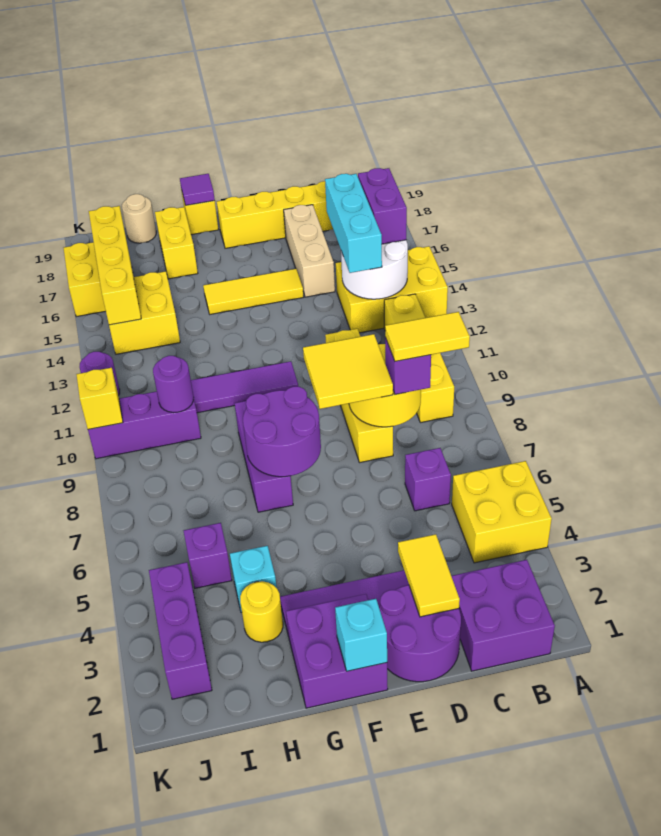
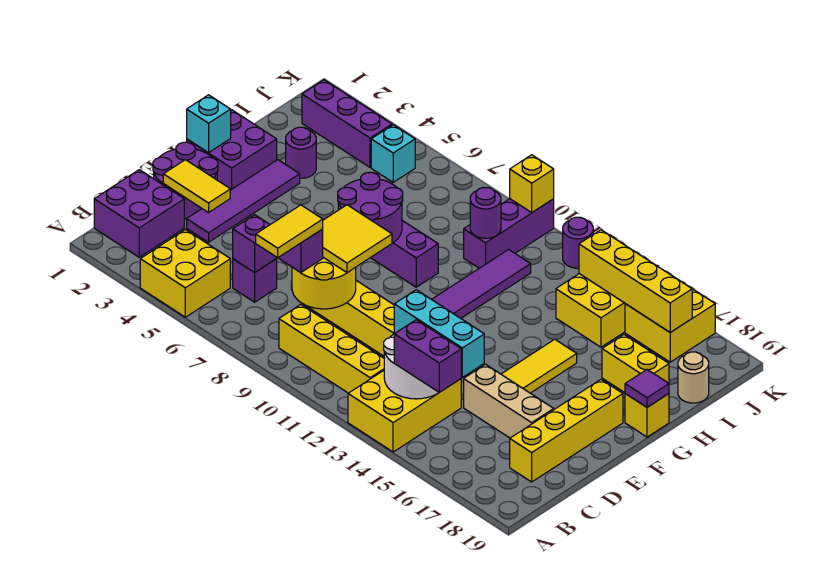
yellow round brick H3 level 1 -> purple round brick H3 level 1
cyan brick H4 level 1 -> cyan brick J5 level 1
purple brick I5 level 1 -> purple brick C6 level 2

